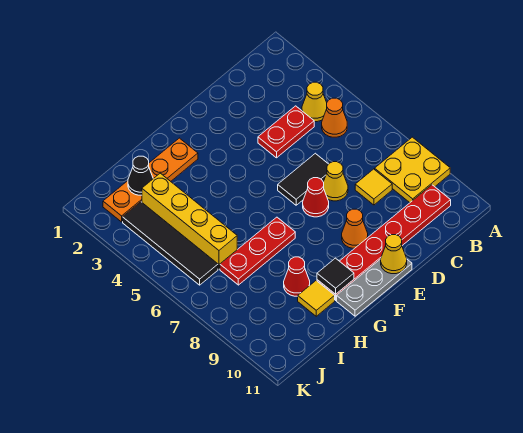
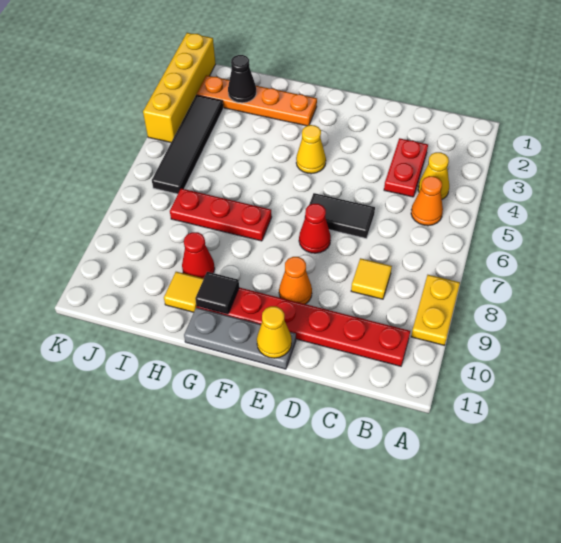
yellow plate A8:B9 level 1 -> yellow plate A8:A9 level 1
red plate C4:D4 level 1 -> red plate C3:C4 level 1
yellow cone D7 level 1 -> yellow cone F4 level 1
yellow brick I3:I6 level 1 -> yellow brick K1:K4 level 1

